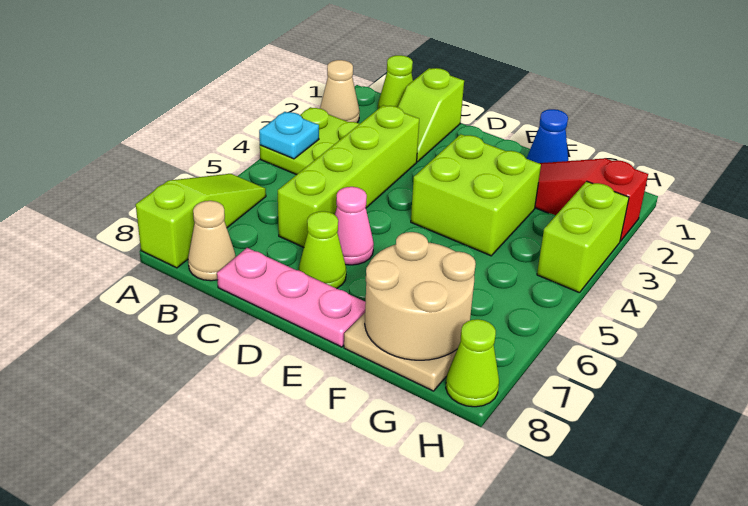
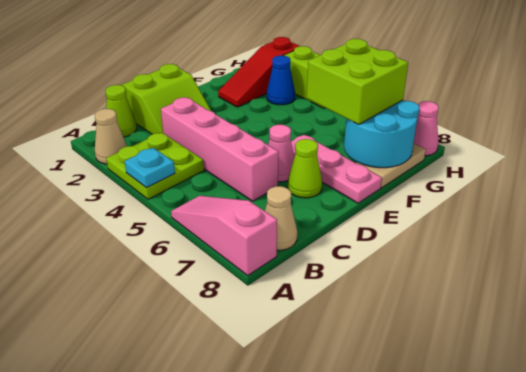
lime slope A6:A8 level 1 top 8 -> pink slope A6:A8 level 1 top 8
lime slope C1:C2 level 1 top 1 -> lime slope C1:D2 level 1 top 1
lime brick C3:C6 level 1 -> pink brick C3:C6 level 1
pink plate C8:E8 level 1 -> pink plate E6:E8 level 1
lime brick E3:F4 level 1 -> lime brick F6:G7 level 3
blue cone F1 level 1 -> blue cone G3 level 1
tan round brick F7:G8 level 2 -> cyan round brick F7:G8 level 2
lime cone H8 level 1 -> pink cone H8 level 1

